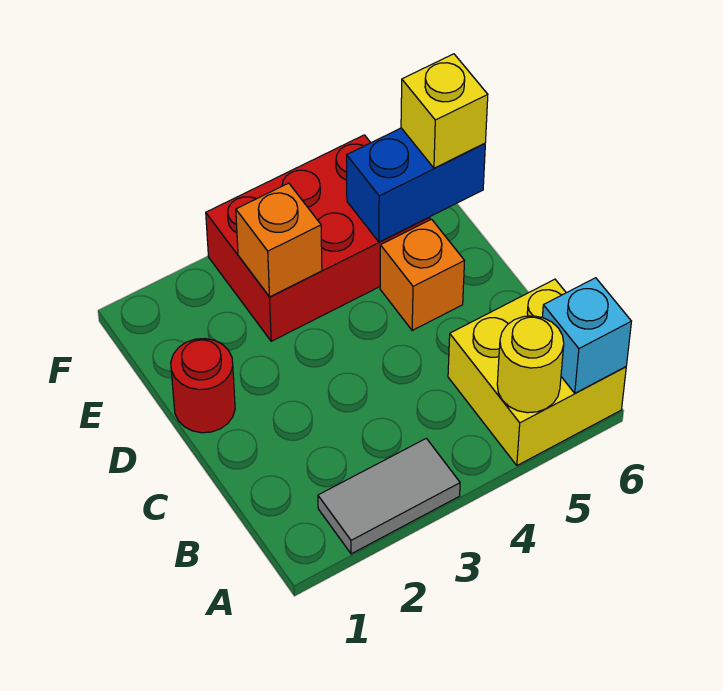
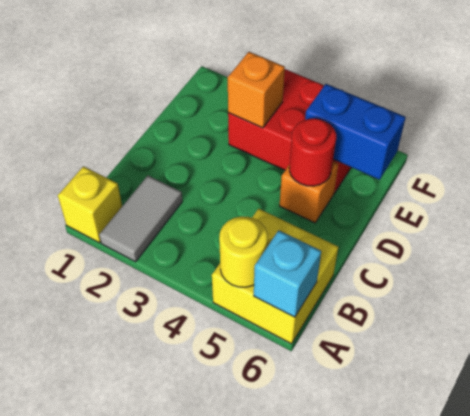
grey tile A2:A3 level 1 -> grey tile A2:B2 level 1
red round brick D1 level 1 -> red round brick D5 level 2
yellow brick E6 level 3 -> yellow brick A1 level 1

